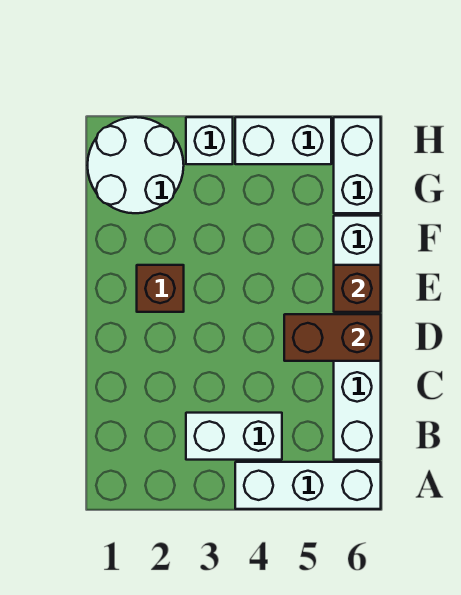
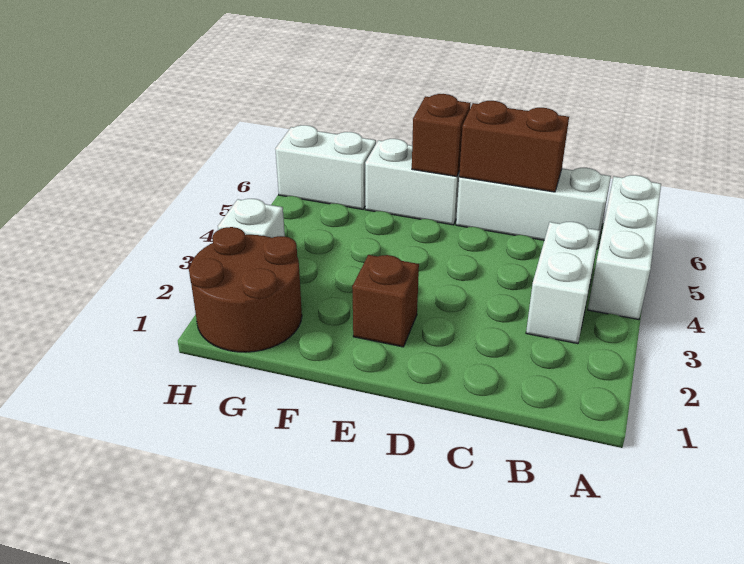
brown brick D5:D6 level 2 -> brown brick C6:D6 level 2
white round brick G1:H2 level 1 -> brown round brick G1:H2 level 1
white brick H4:H5 level 1 -> none

